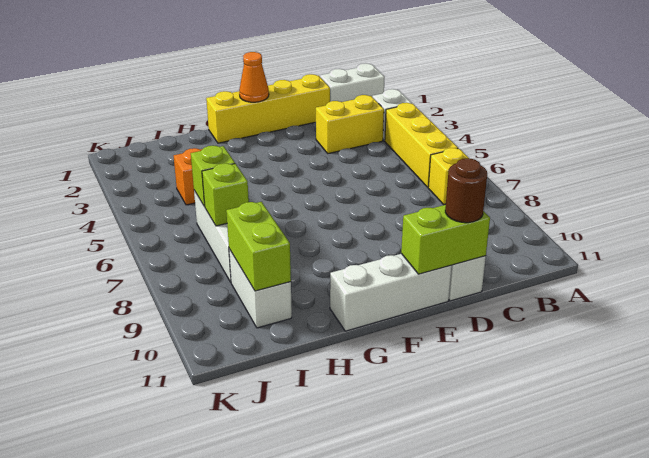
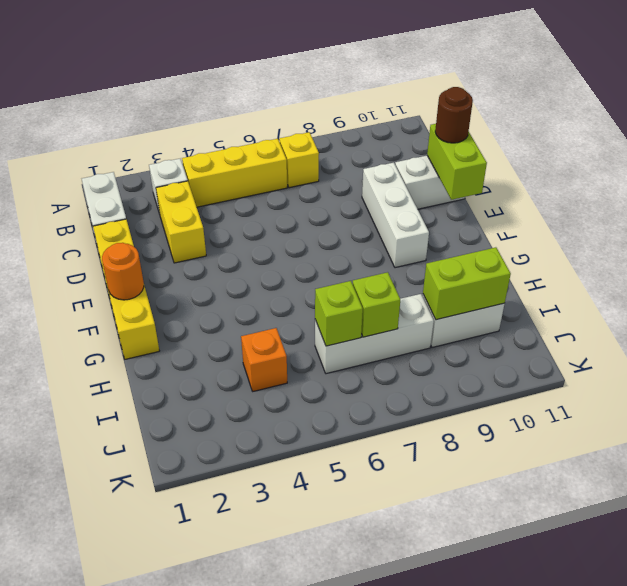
white brick E11:G11 level 1 -> white brick D9:F9 level 1
orange cone F1 level 2 -> orange round brick F1 level 2

